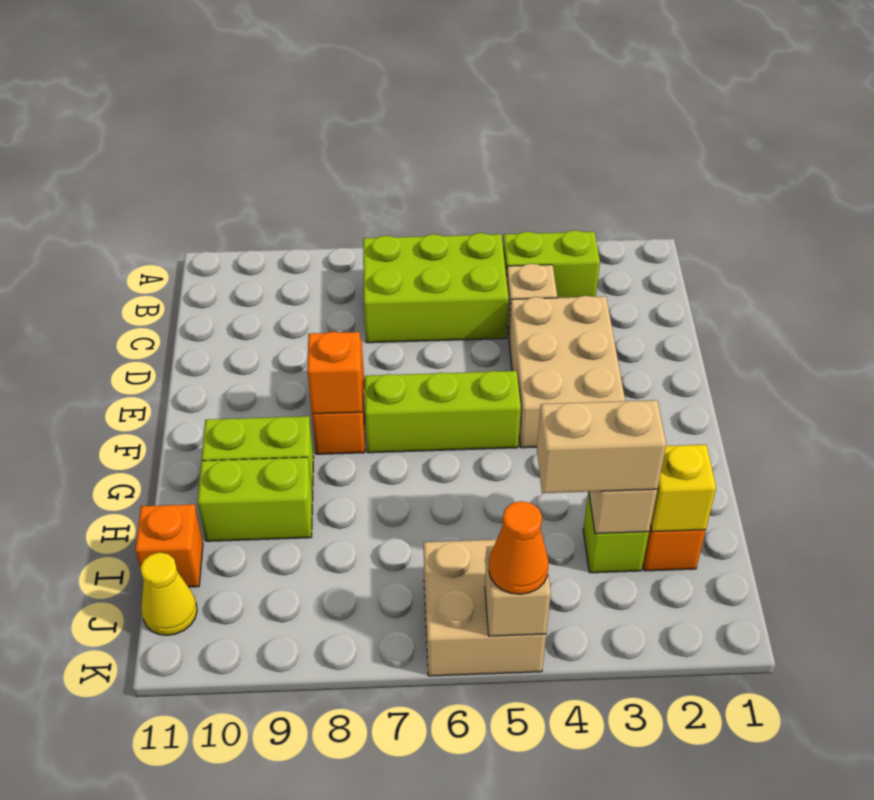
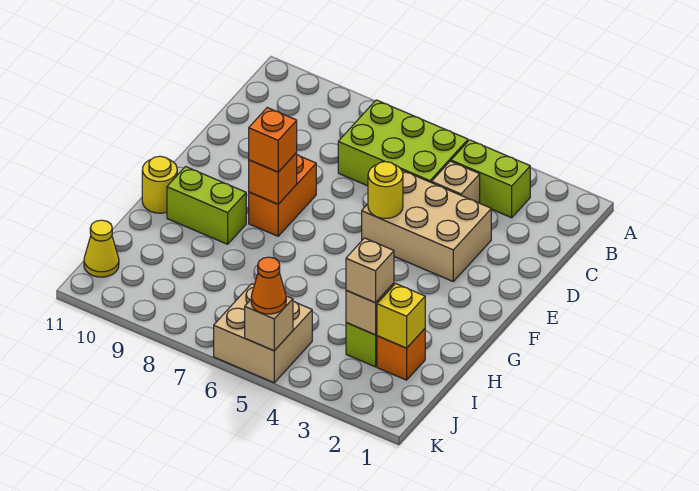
tan brick D3:F4 level 1 -> tan brick D3:E5 level 1
none -> yellow round brick E5 level 2
lime brick F5:F7 level 1 -> none
none -> yellow round brick G11 level 1
lime brick H9:H10 level 1 -> none
tan brick I3:I4 level 3 -> tan brick I3 level 3
orange brick I11 level 1 -> orange brick F8 level 3

